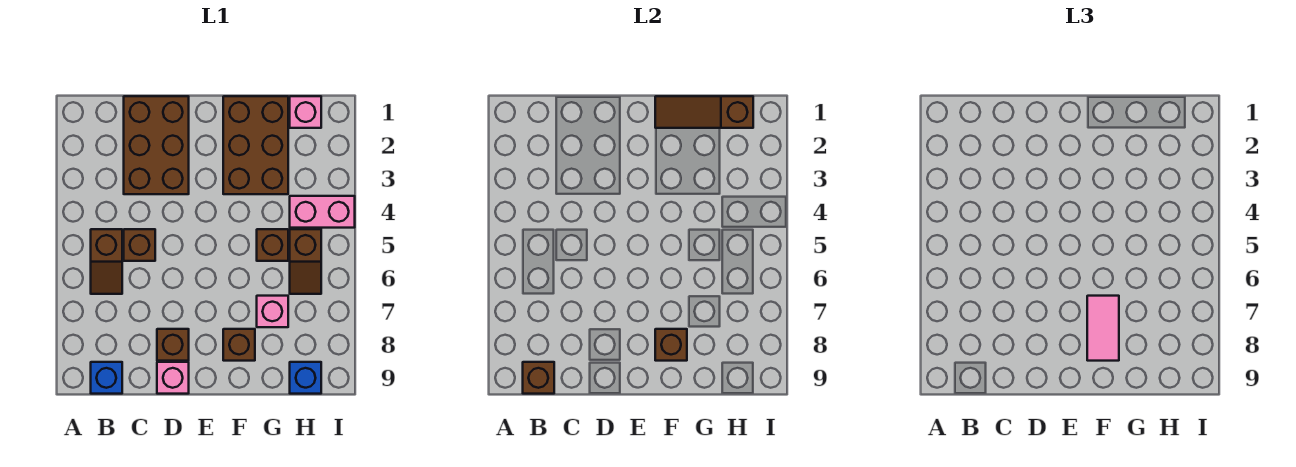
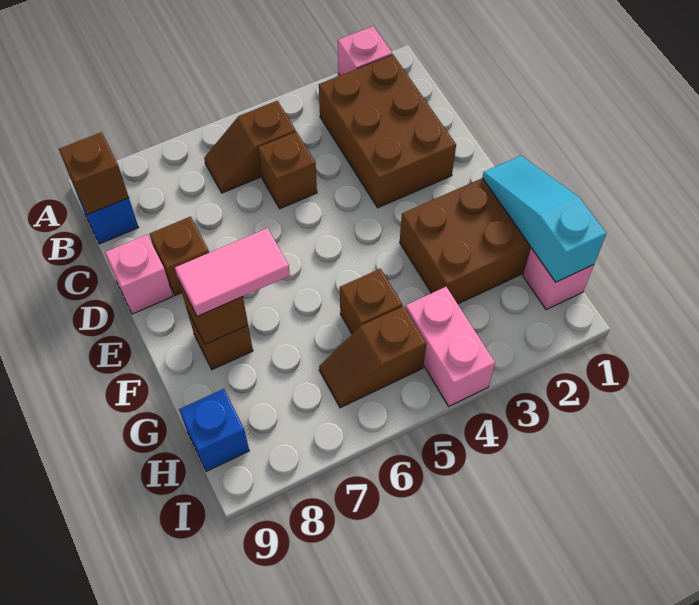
brown brick C1:D3 level 1 -> brown brick B2:D3 level 1
brown slope F1:H1 level 2 top H -> cyan slope F1:H1 level 2 top H
pink brick G7 level 1 -> pink brick A2 level 1

